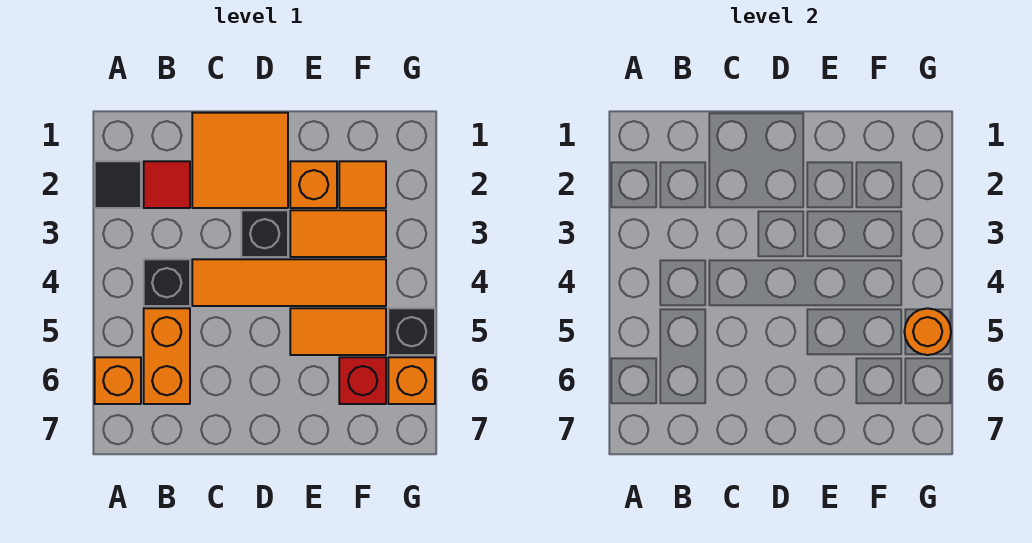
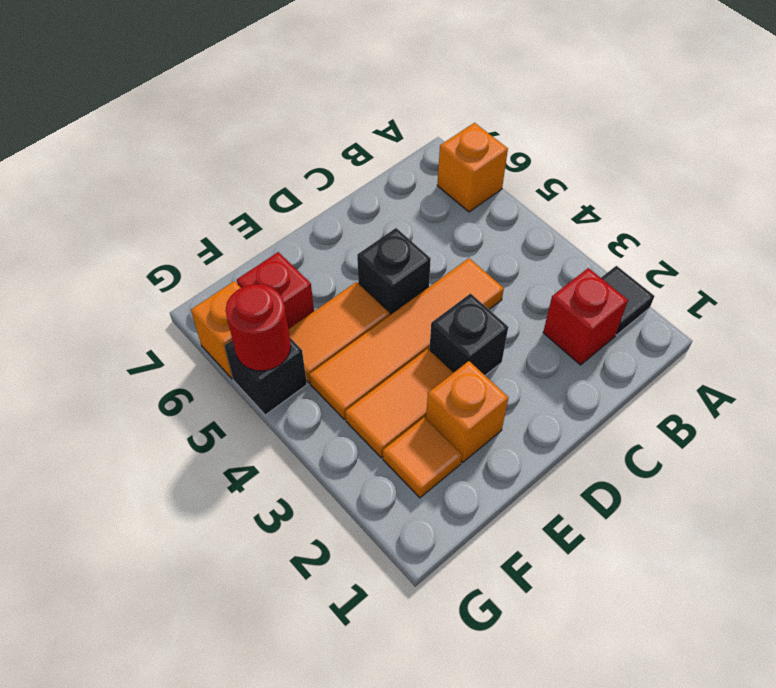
red tile B2 level 1 -> red brick B2 level 1
black brick B4 level 1 -> black brick D5 level 1
orange brick B5:B6 level 1 -> none
orange tile C1:D2 level 1 -> none
orange round brick G5 level 2 -> red round brick G5 level 2

